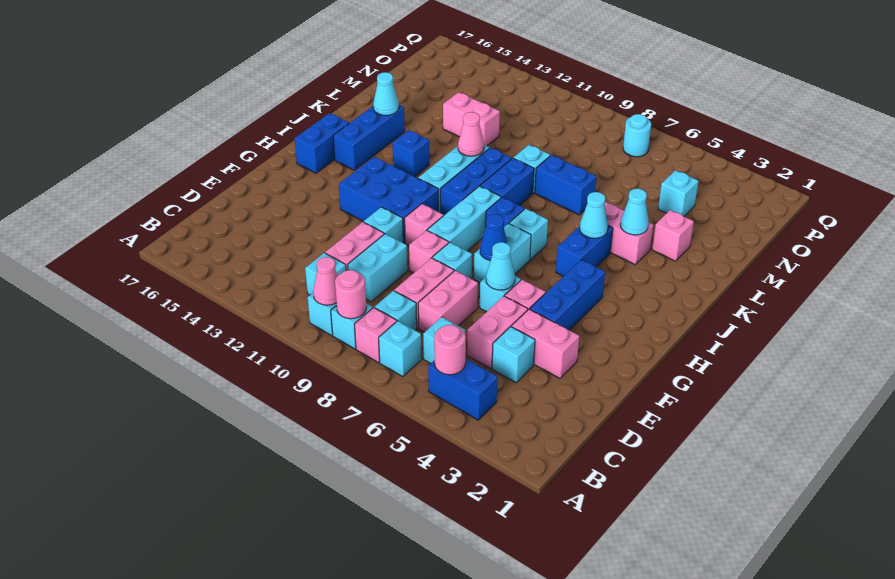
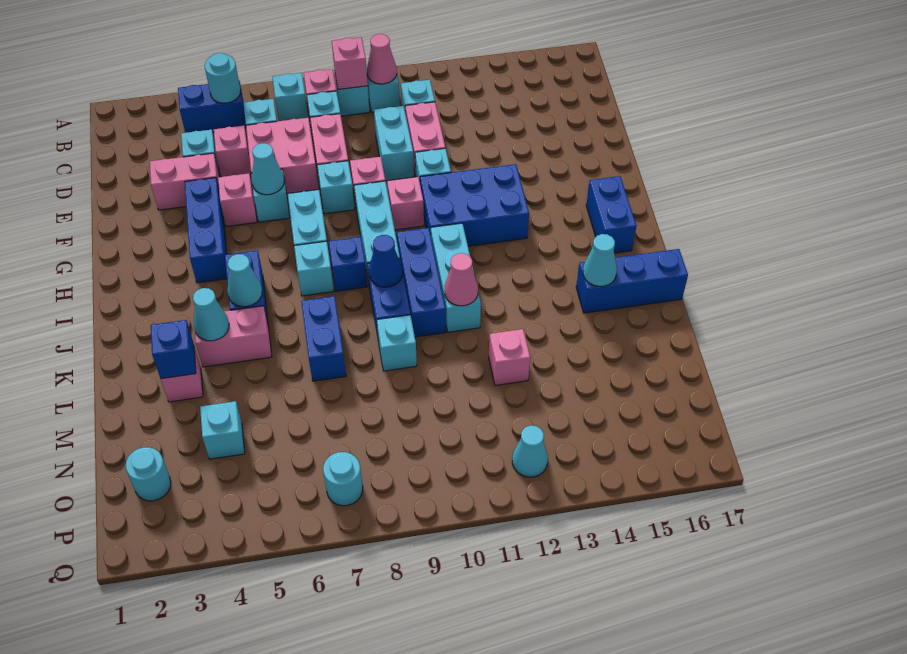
pink round brick B5 level 2 -> cyan round brick B5 level 2
pink round brick B9 level 2 -> pink brick B9 level 2
pink brick D5:E5 level 1 -> pink brick D5 level 1
pink brick D7:E7 level 1 -> pink brick D6:E7 level 1
blue cone G7 level 2 -> blue cone J9 level 2
blue brick I15:K15 level 1 -> blue brick K15:K17 level 1
blue brick J13 level 1 -> blue brick L3 level 2
blue brick L7:L8 level 1 -> blue brick K7:L7 level 1
pink brick M12:M13 level 1 -> pink brick M12 level 1
none -> cyan round brick O2 level 1
none -> cyan cone P12 level 1

